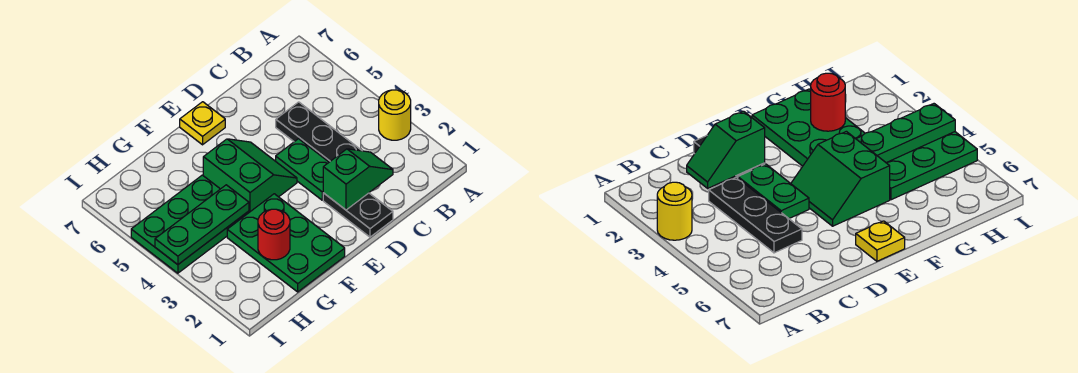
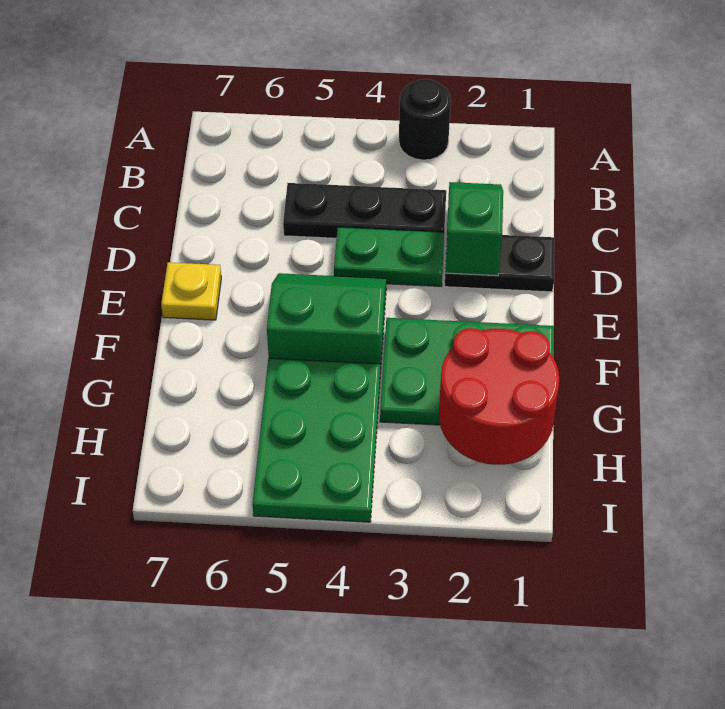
yellow round brick A3 level 1 -> black round brick A3 level 1
red round brick G2 level 2 -> red round brick G1:H2 level 2
green plate G4:I4 level 2 -> none

